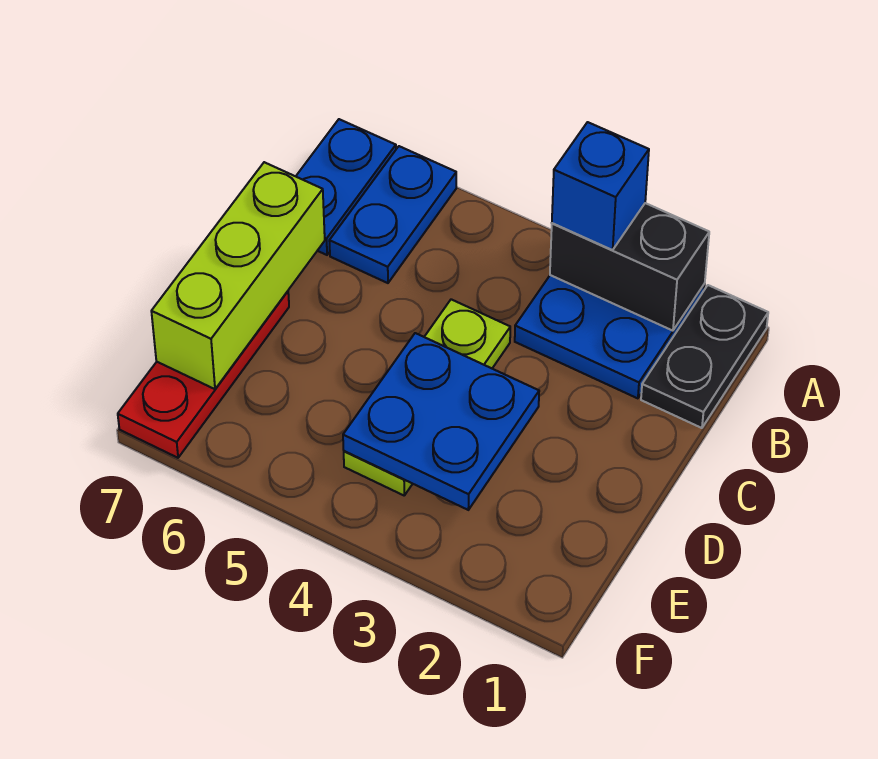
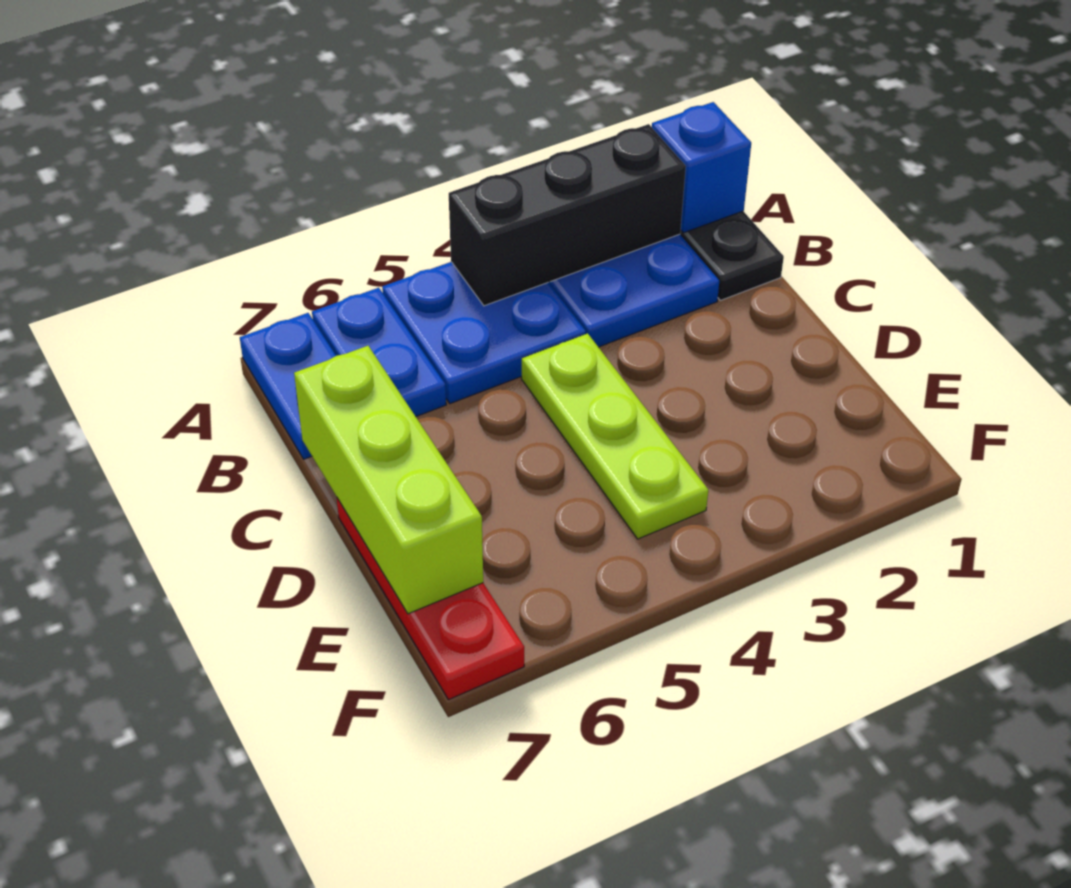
black brick A2:A3 level 2 -> black brick A2:A4 level 2
blue brick A3 level 3 -> blue brick A1 level 2
blue plate D3:E4 level 2 -> blue plate A4:B5 level 1

